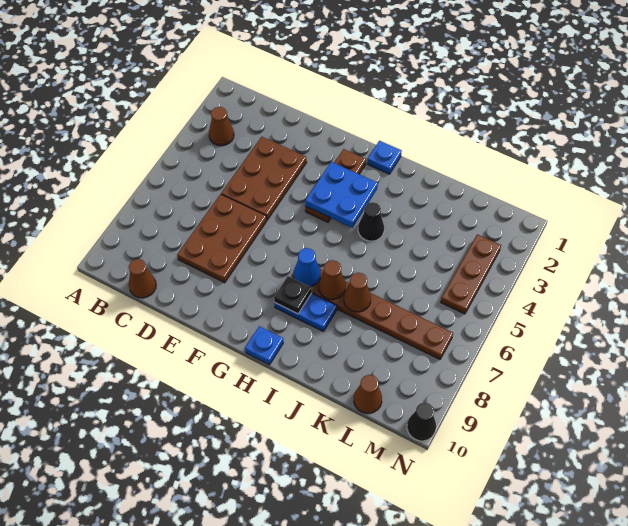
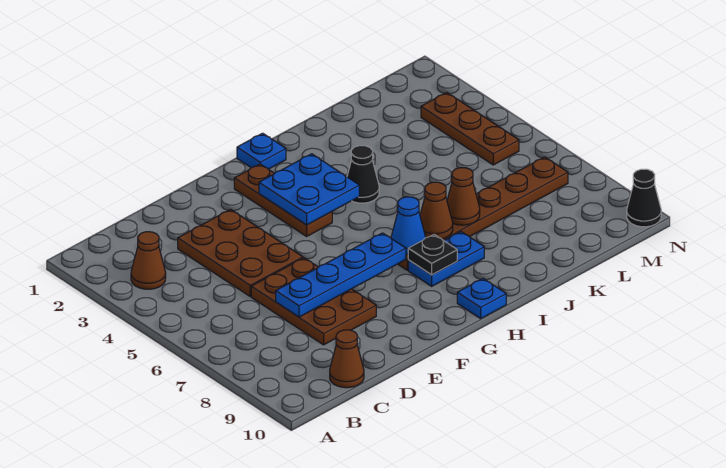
none -> blue plate D7:G7 level 2
brown cone L10 level 1 -> none

